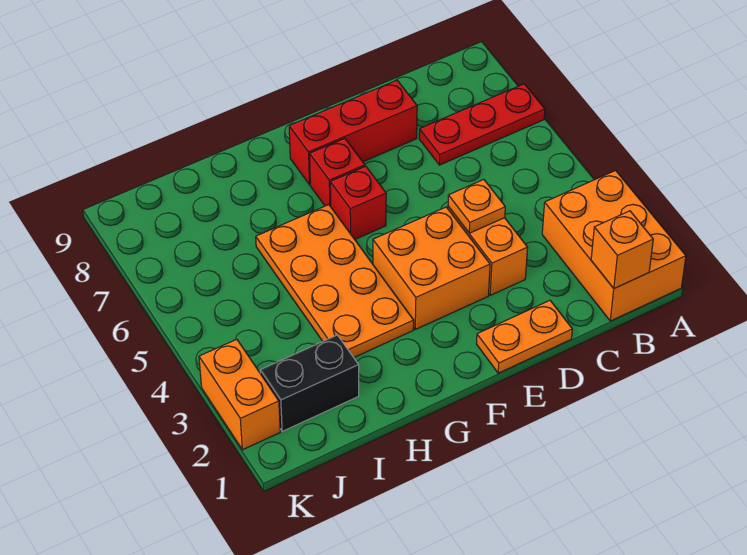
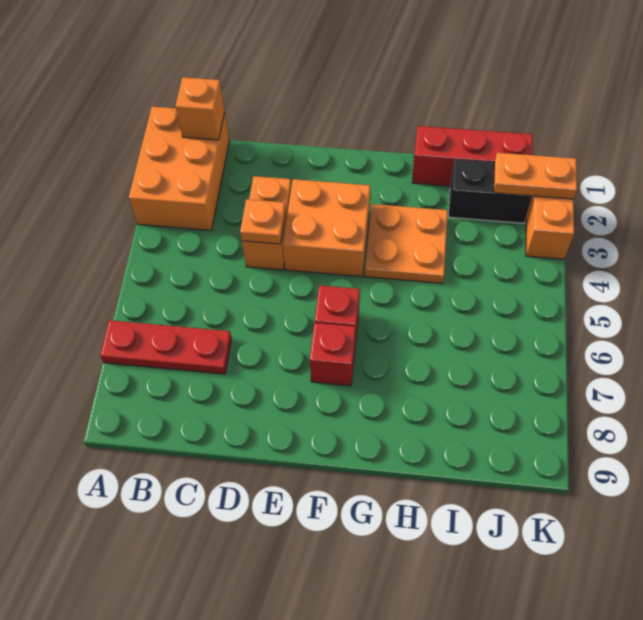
orange plate D1:E1 level 1 -> orange plate J2:K2 level 2
red brick D8:F8 level 1 -> red brick H1:J1 level 1
orange plate G3:H6 level 1 -> orange plate G3:H4 level 1

